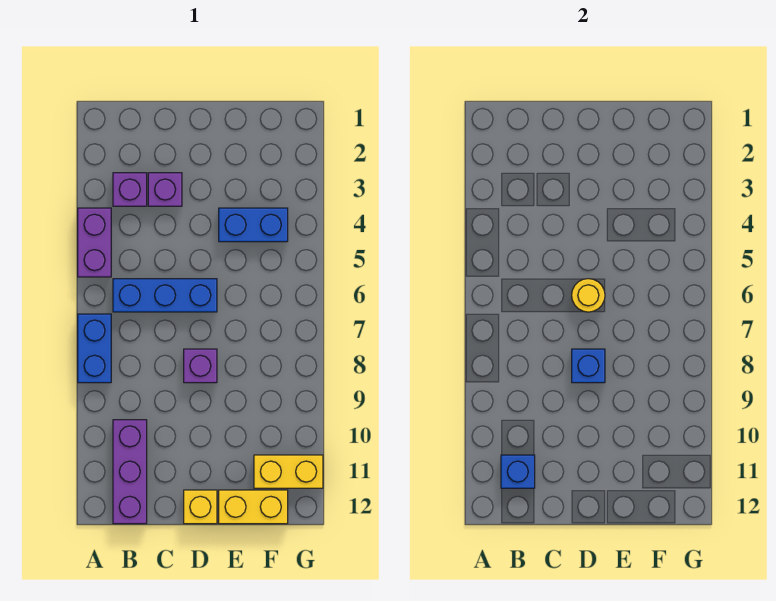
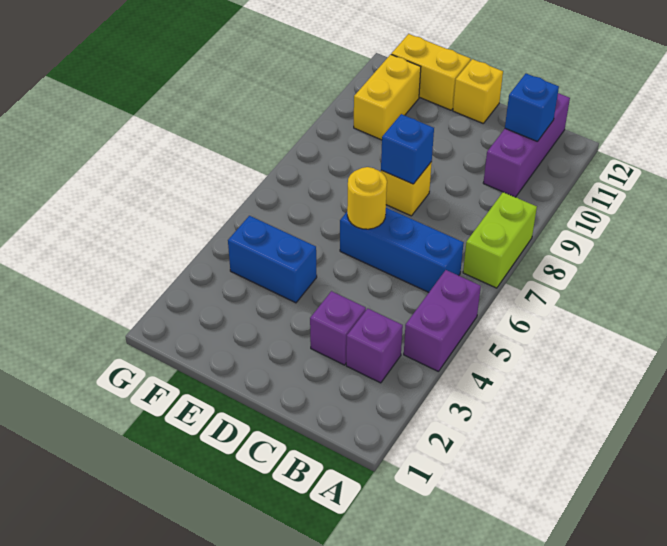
blue brick A7:A8 level 1 -> lime brick A7:A8 level 1
purple brick D8 level 1 -> yellow brick D8 level 1
yellow brick F11:G11 level 1 -> yellow brick F10:F11 level 1

